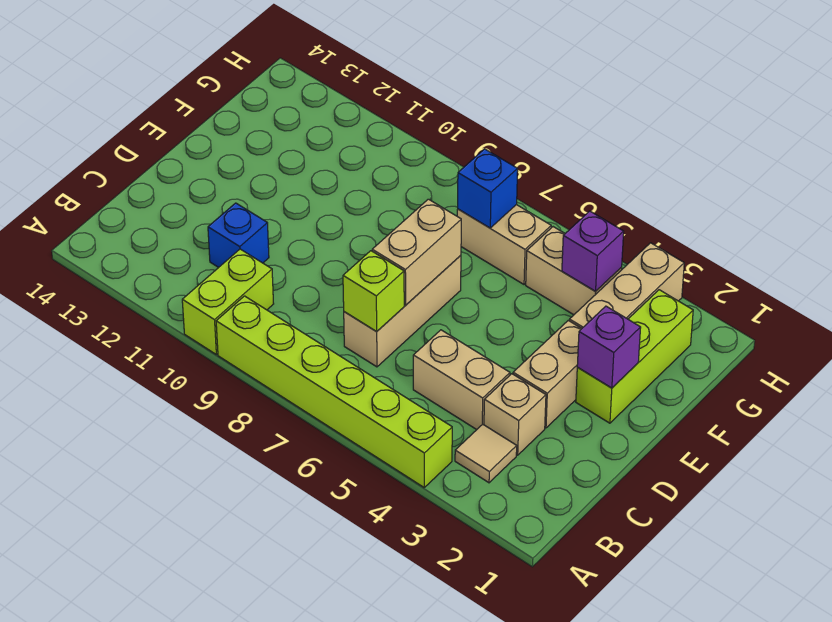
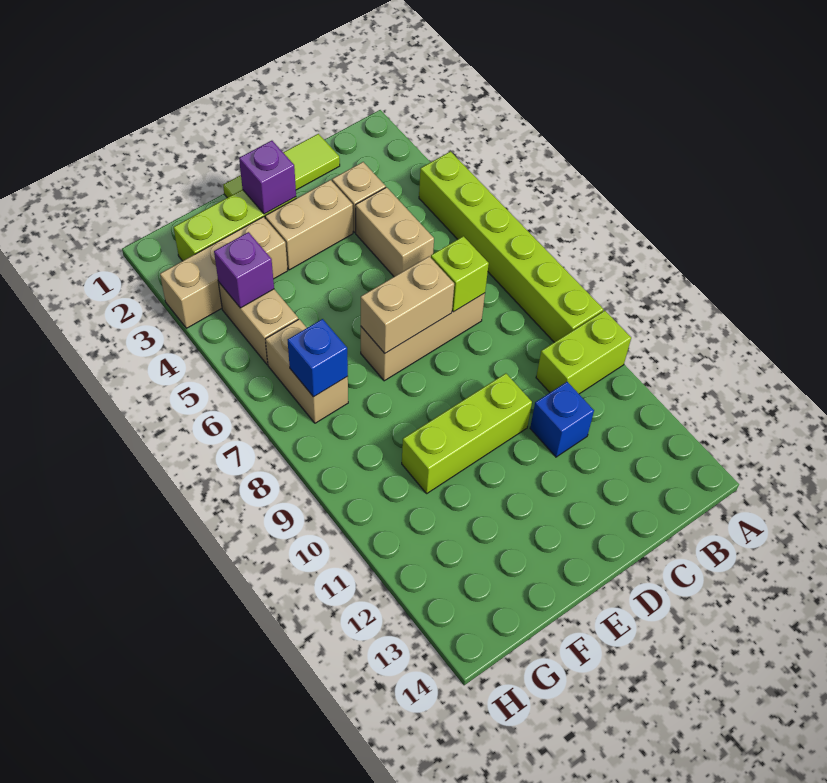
tan tile B3 level 1 -> none
none -> lime tile C1:E1 level 1
none -> lime brick D10:F10 level 1

